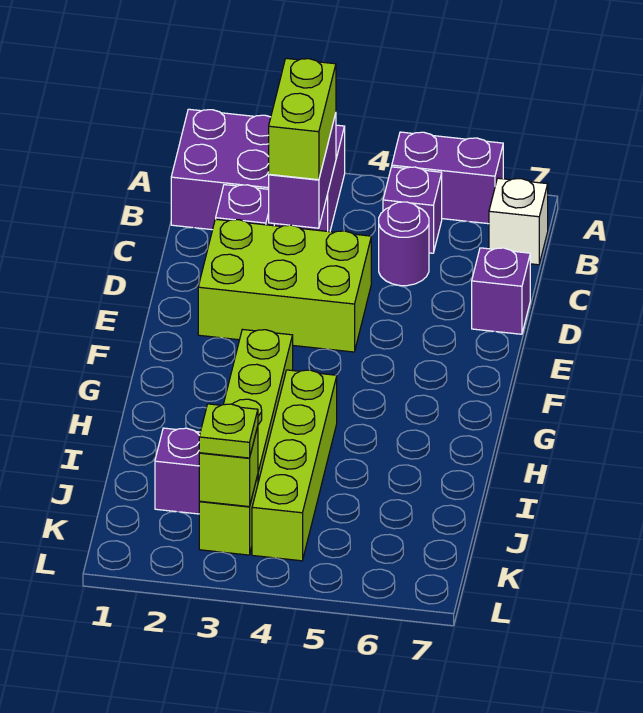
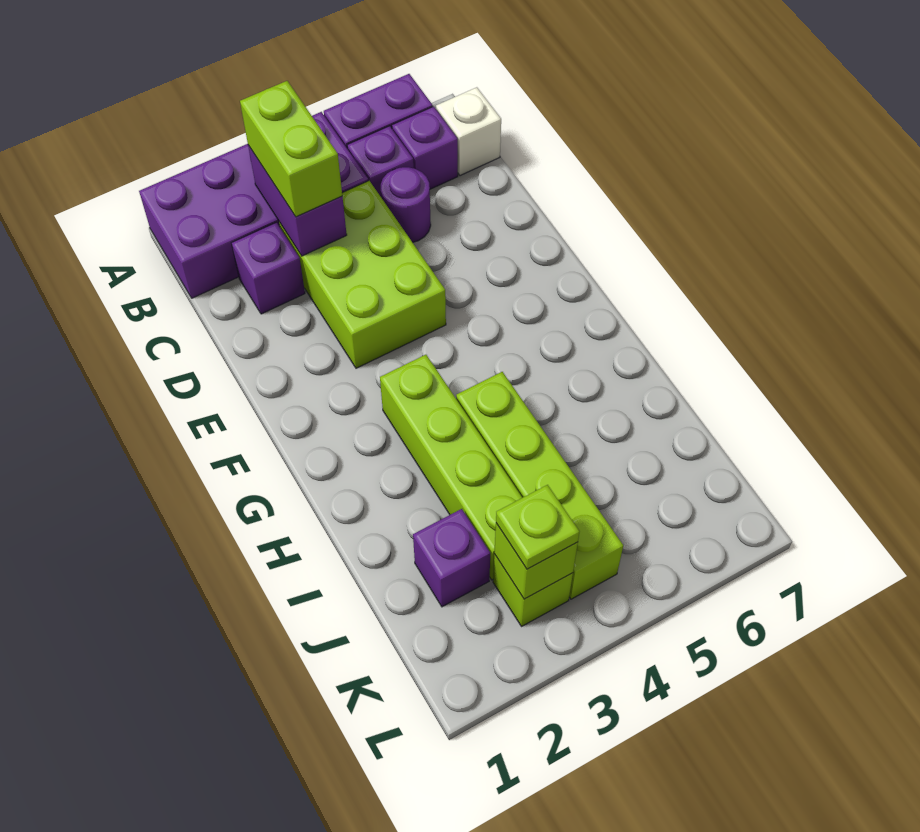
purple brick A1:B3 level 1 -> purple brick A1:B4 level 1
lime brick D2:E4 level 1 -> lime brick C3:E4 level 1
purple brick D7 level 1 -> purple brick B6 level 1

